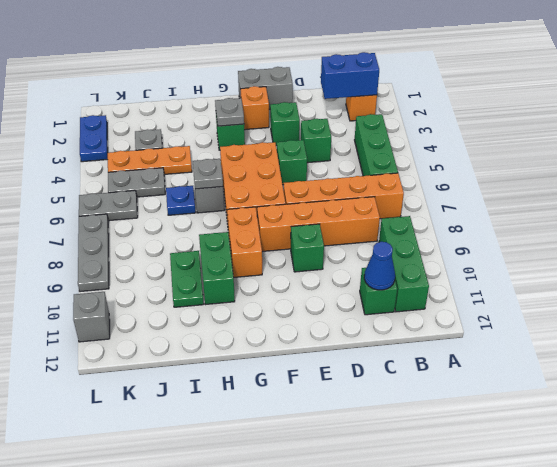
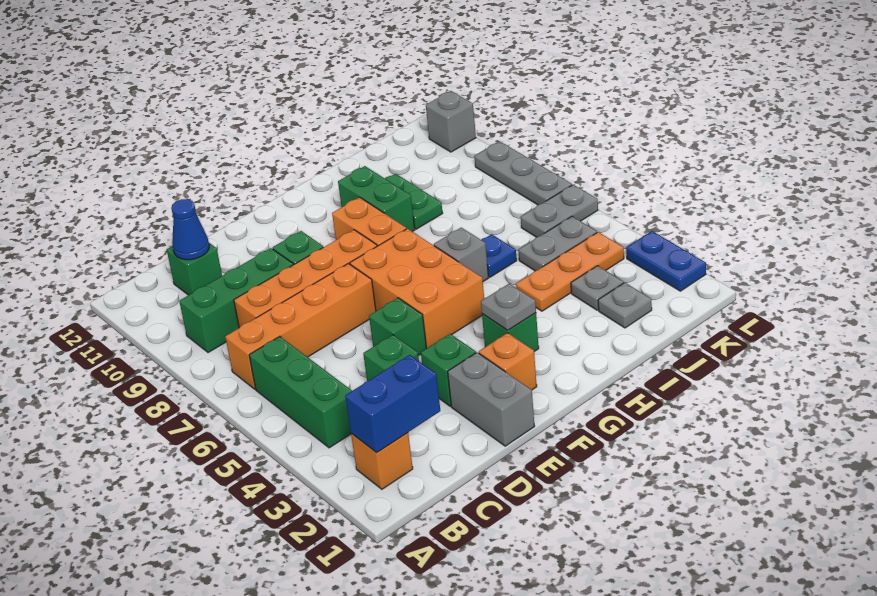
green brick B9:B11 level 1 -> green brick B9:D9 level 1
grey brick E1:F1 level 1 -> grey brick E1:E2 level 1
grey plate H6 level 2 -> grey plate J2 level 1

